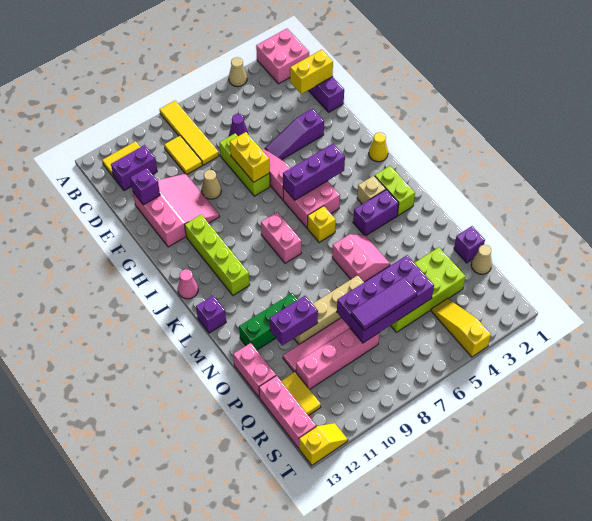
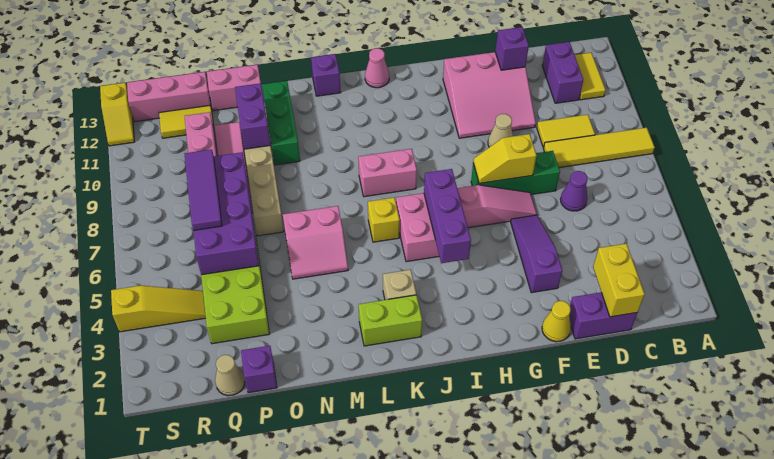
pink brick A1:B2 level 1 -> none
tan cone A4 level 1 -> none
lime brick E7:G7 level 1 -> green brick E7:G7 level 1
yellow brick F7:G7 level 2 -> yellow slope F7:G7 level 2 top F
lime brick H11:K11 level 1 -> none
yellow cone I1 level 1 -> yellow cone F1 level 1
purple brick L3:L4 level 1 -> none

